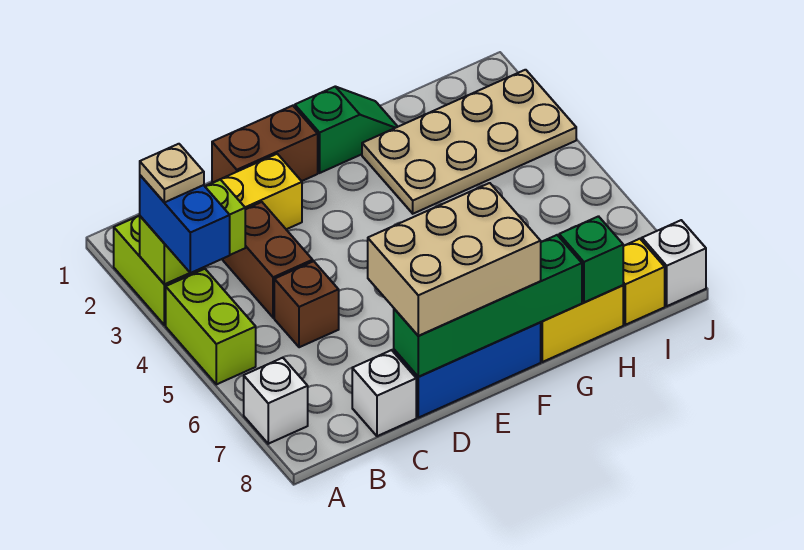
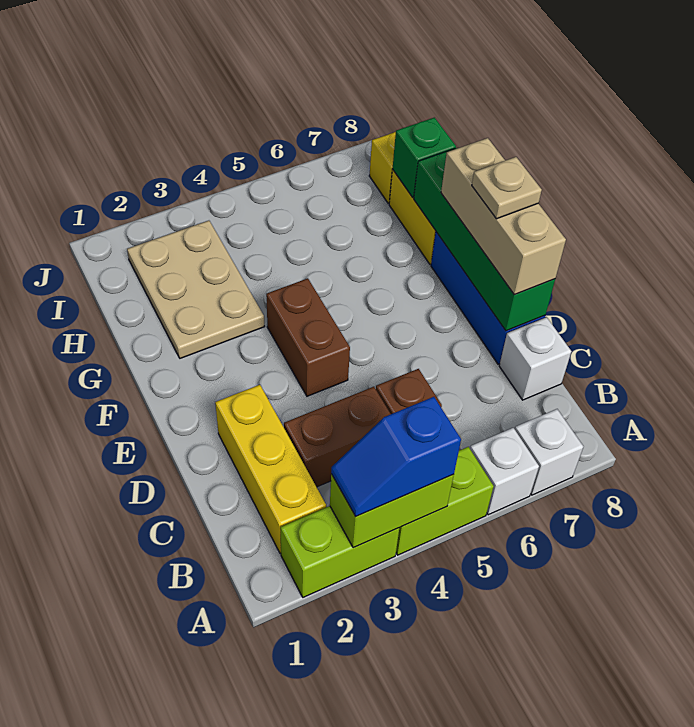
lime brick A3:B3 level 2 -> lime brick A3:A4 level 2
blue brick A3:A4 level 3 -> blue slope A3:A4 level 3 top 4
tan plate A3 level 4 -> tan plate E8 level 4
brown brick D1:E1 level 1 -> brown brick E4:F4 level 1
tan brick D7:F8 level 3 -> tan brick D8:F8 level 3
green slope F1:G1 level 1 top F -> none
tan plate G2:J3 level 1 -> tan plate G2:I3 level 1
white brick J8 level 1 -> white brick A6 level 1

